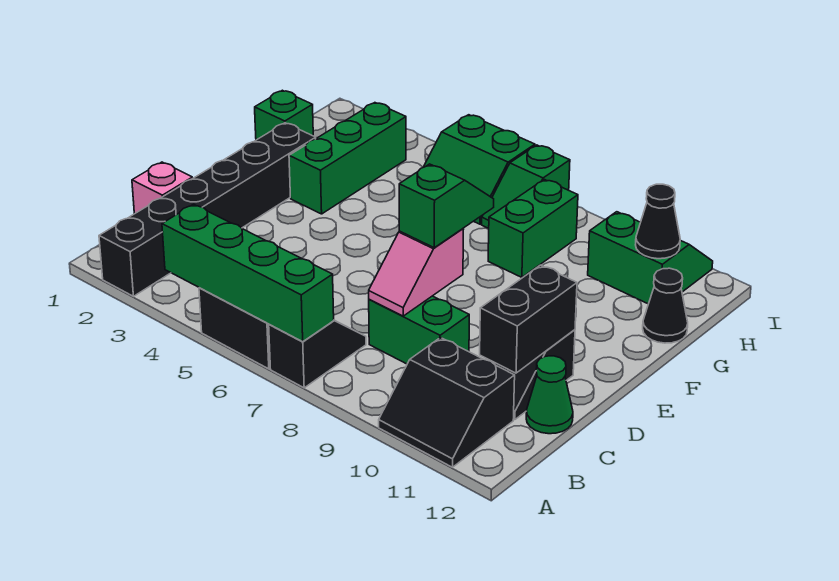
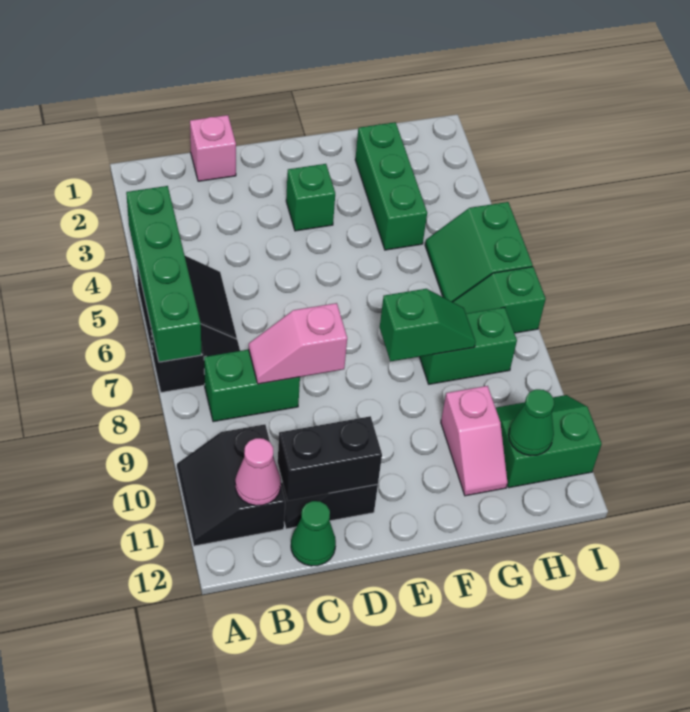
black brick A2:F2 level 1 -> none
none -> pink cone B11 level 2
green brick C8:C9 level 1 -> green brick B8:C8 level 1
green slope D8:E8 level 3 top D -> green slope F8:G8 level 2 top F
green brick F3:H3 level 1 -> green brick G2:G4 level 1
green brick G1 level 1 -> green brick E3 level 1
none -> pink slope G10:G11 level 1 top 10
black cone G12 level 1 -> none
green slope H10:I11 level 1 top H -> green slope H10:I11 level 1 top 11
black cone H11 level 2 -> green cone H11 level 2

